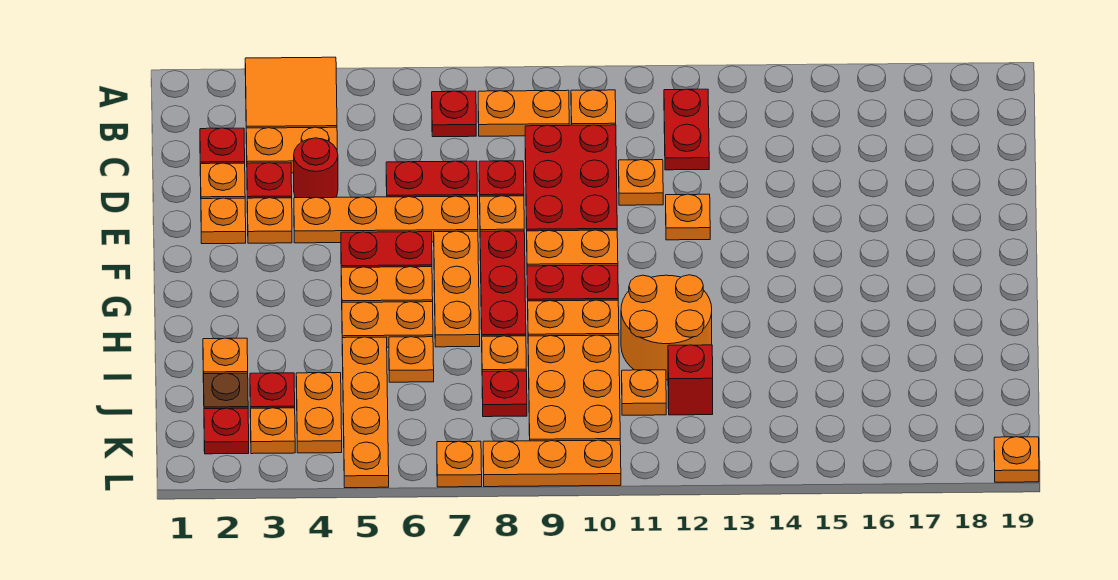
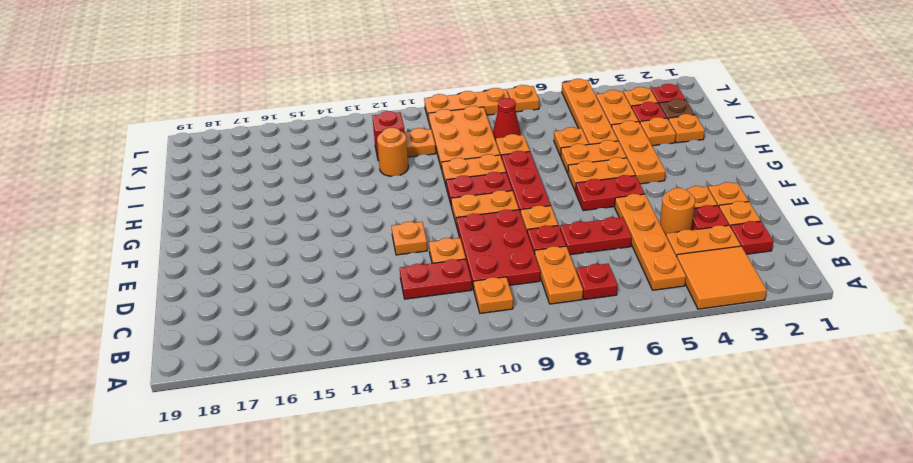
orange plate B8:B9 level 1 -> orange plate B8:C8 level 1
red plate B12:C12 level 1 -> red plate C11:C12 level 1
red round brick D4 level 1 -> orange round brick D4 level 1
orange plate E4:E7 level 1 -> orange plate B5:E5 level 1
orange plate F7:H7 level 1 -> orange plate G4:I4 level 1
orange round brick H11:I12 level 1 -> orange round brick I12 level 1
red plate J8 level 1 -> red cone J8 level 1
orange plate L19 level 1 -> orange plate I3 level 1

